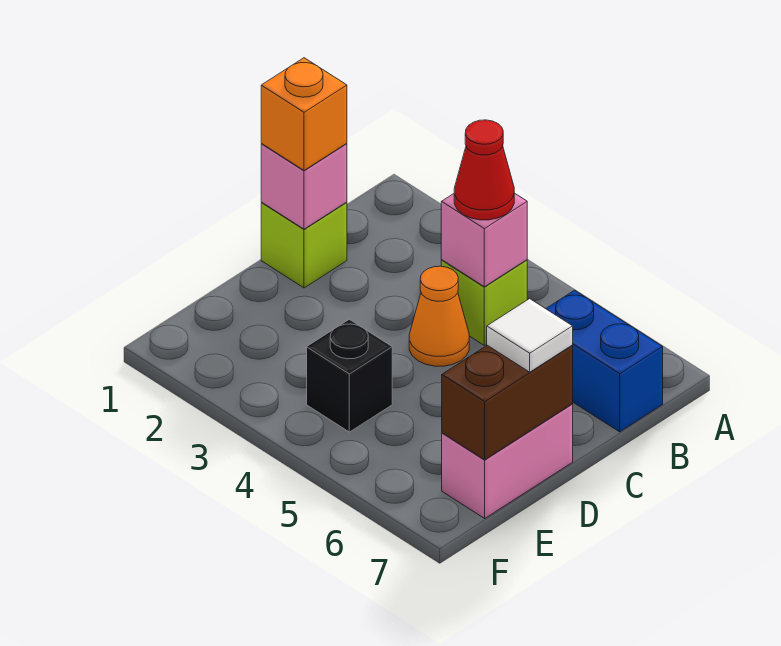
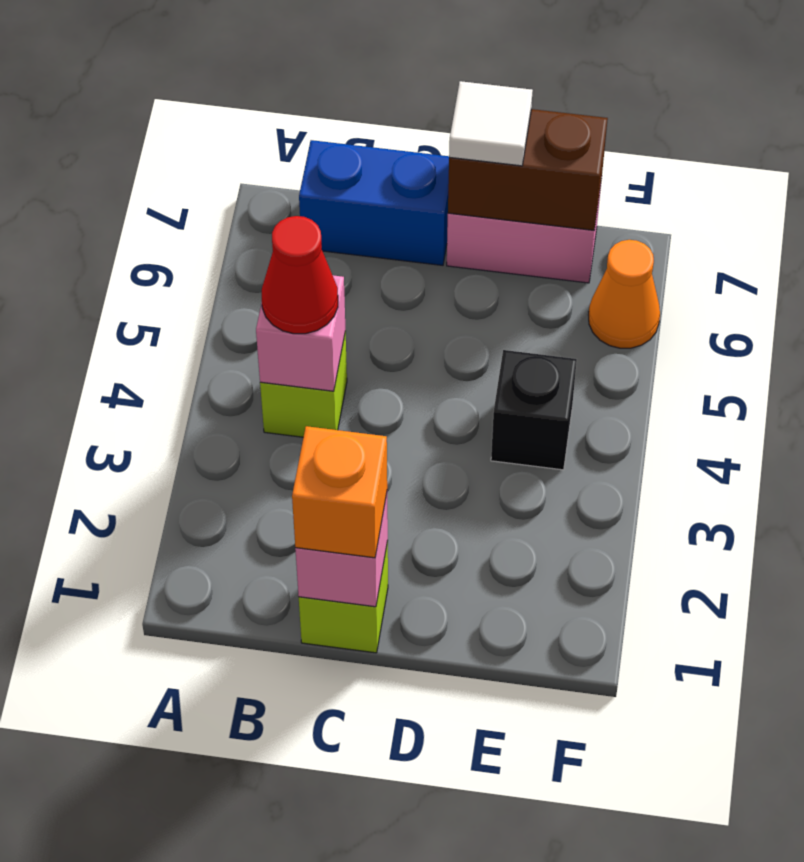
blue brick B6:B7 level 1 -> blue brick B7:C7 level 1
orange cone C4 level 1 -> orange cone F6 level 1

